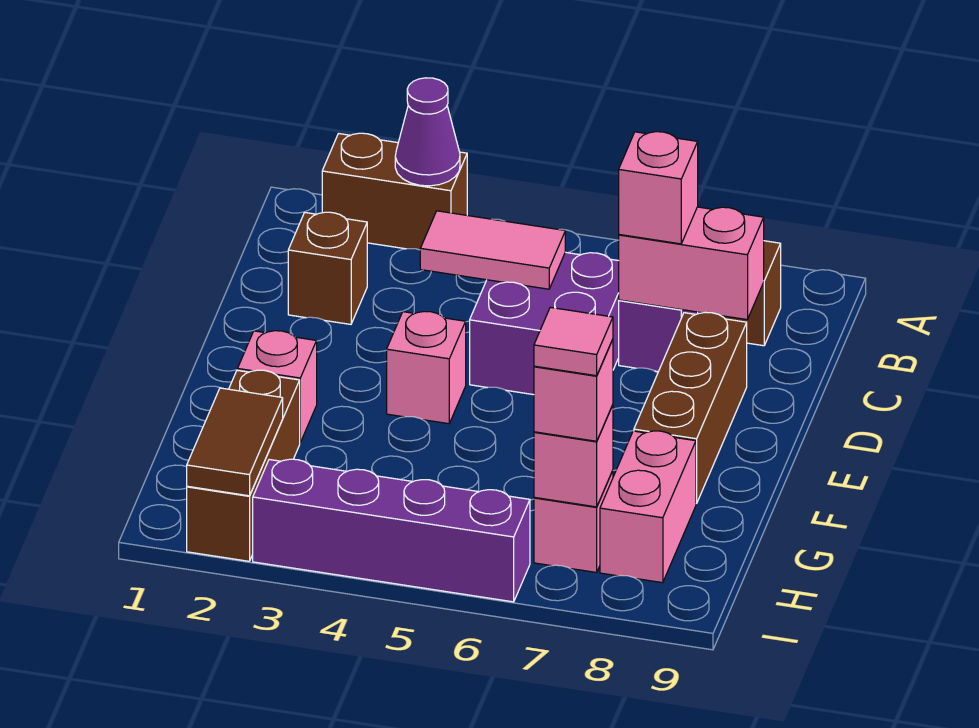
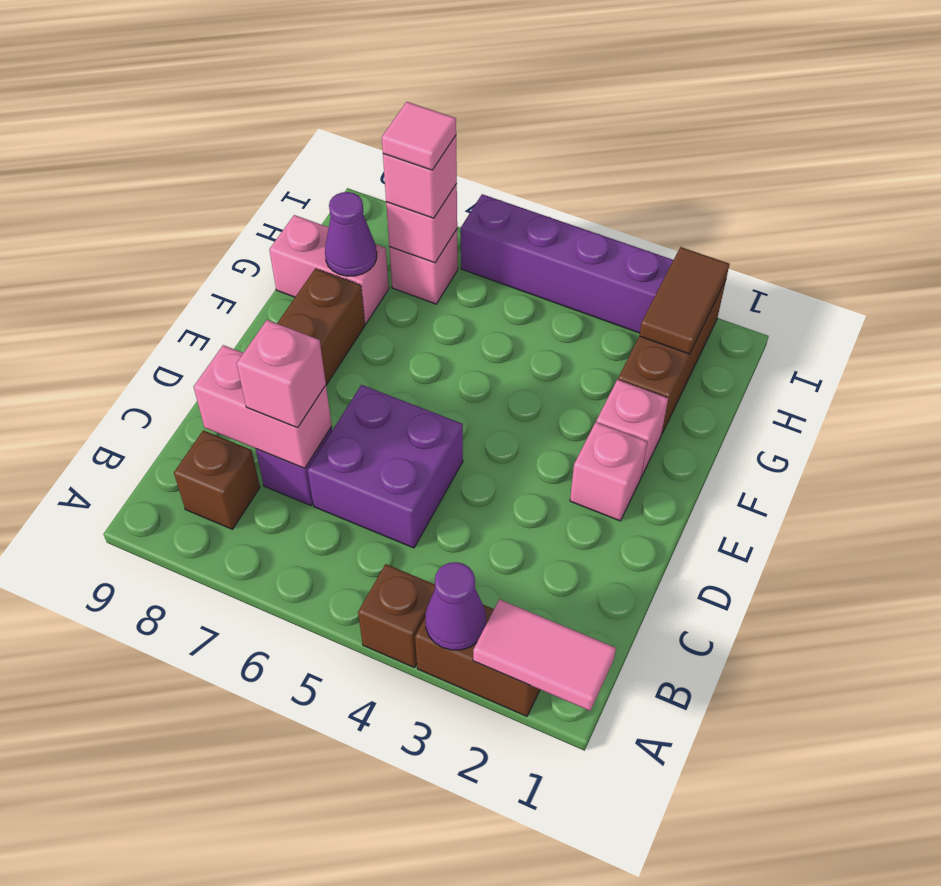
brown brick C2 level 1 -> brown brick A4 level 1
pink tile C4:C5 level 2 -> pink tile A1:A2 level 2
pink brick E4 level 1 -> pink brick E2 level 1
pink brick G8:H8 level 1 -> pink brick G8:G9 level 1
none -> purple cone G8 level 2

